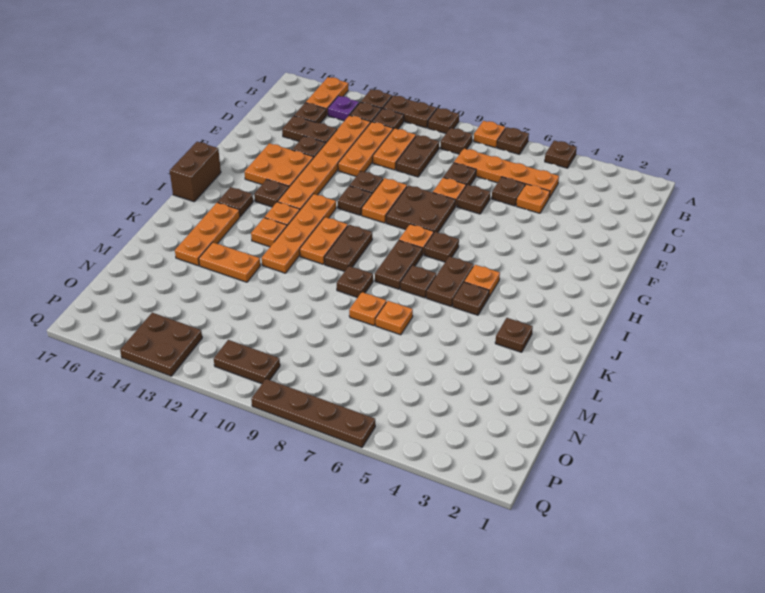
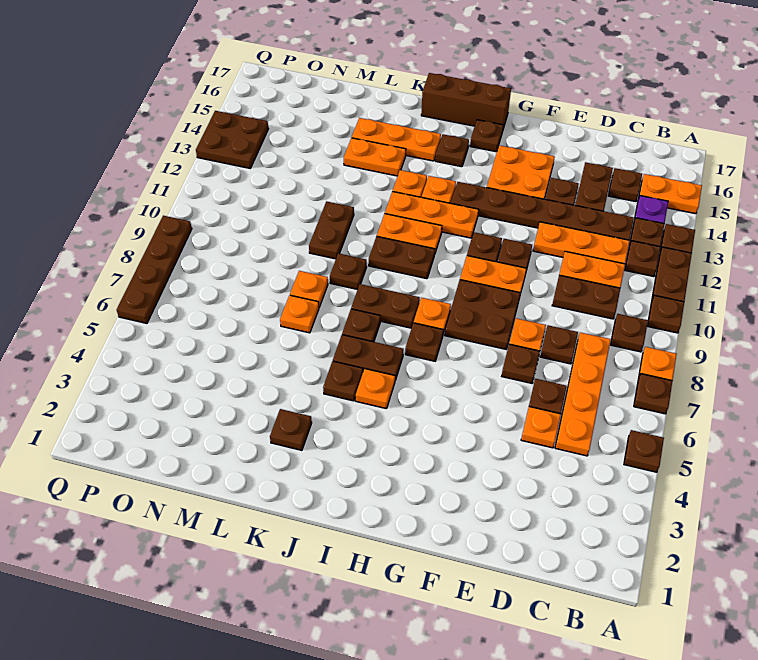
orange plate C13:H13 level 1 -> brown plate C13:H13 level 1
orange plate H12:K12 level 1 -> orange plate H12:J12 level 1
brown plate H14 level 1 -> brown plate H16 level 1
brown brick H17:I17 level 1 -> brown brick H17:J17 level 1
orange plate L13:L14 level 1 -> orange plate K14:L14 level 1
brown plate P10:P11 level 1 -> brown plate L10:L11 level 1

